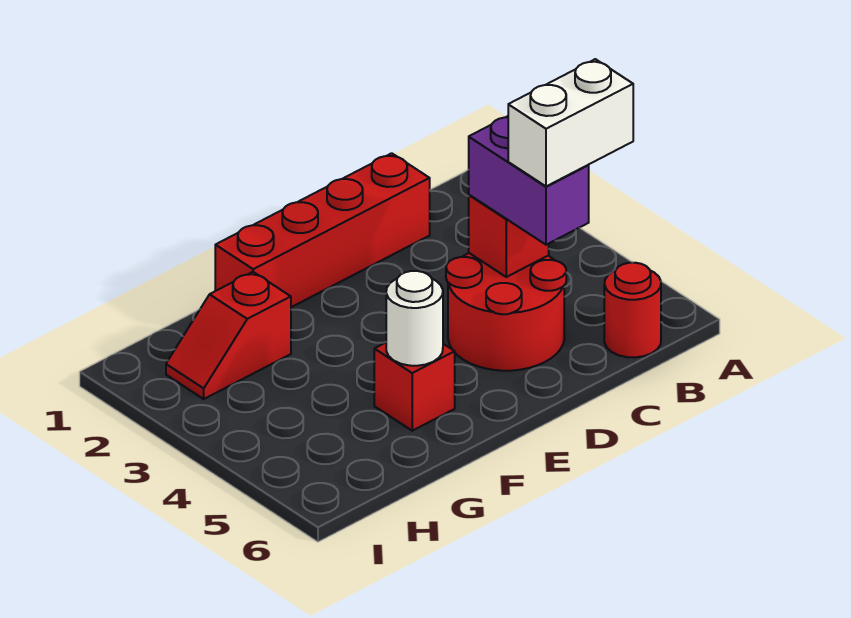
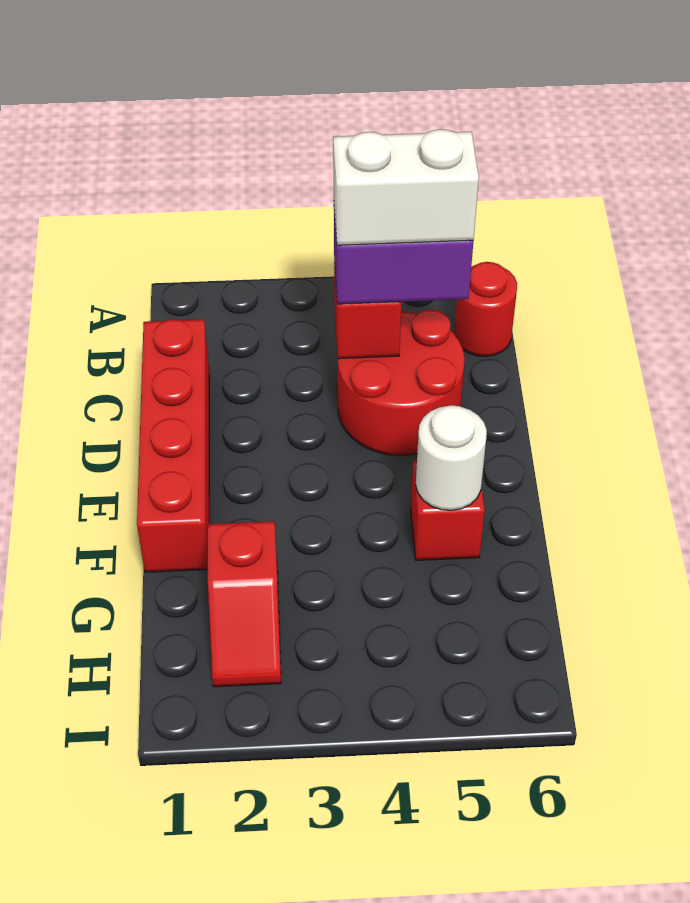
white brick B5:C5 level 4 -> white brick C4:C5 level 4

